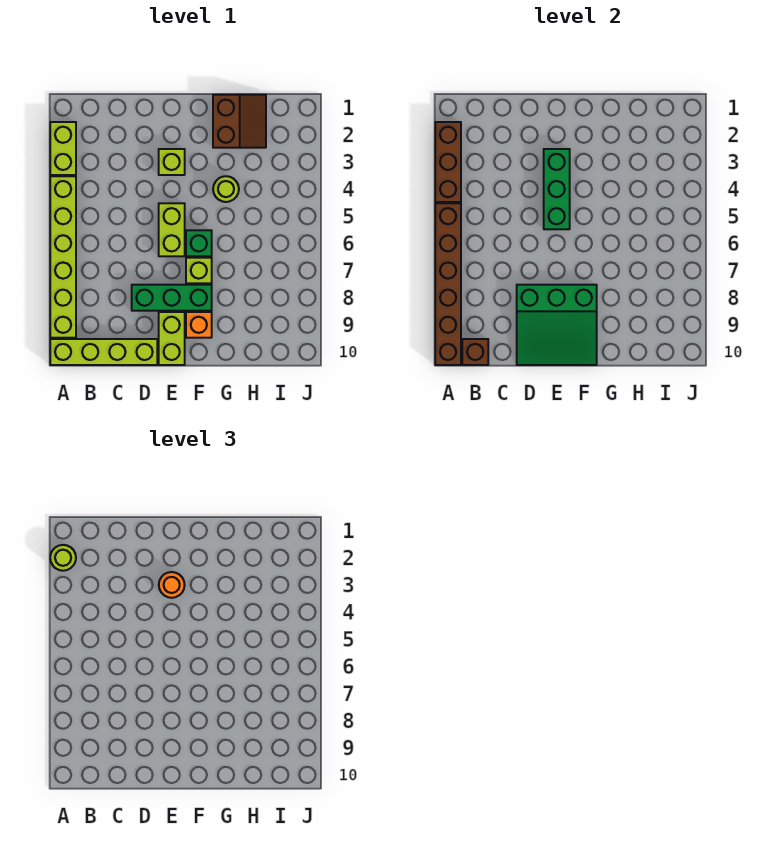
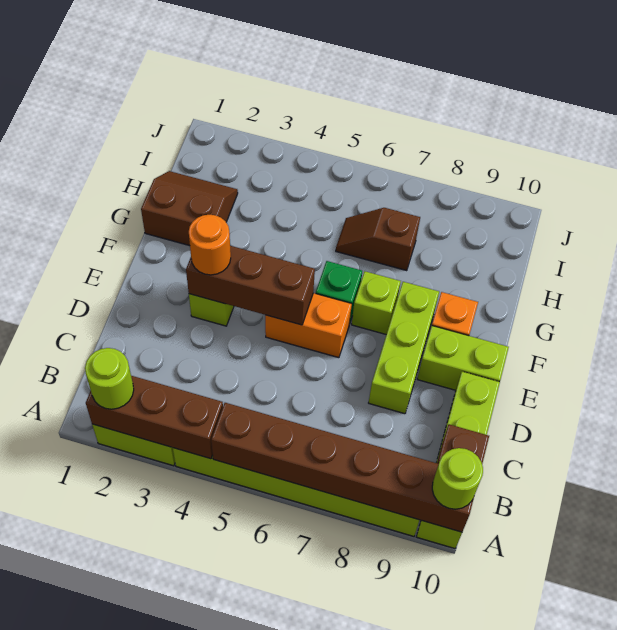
green brick D8:F8 level 1 -> lime brick D8:F8 level 1
green slope D8:F10 level 2 top 8 -> none
green brick E3:E5 level 2 -> brown brick E3:E5 level 2
lime brick E5:E6 level 1 -> orange brick E5:E6 level 1
lime round brick G4 level 1 -> lime round brick A10 level 3
none -> brown slope H6:H7 level 1 top 7

